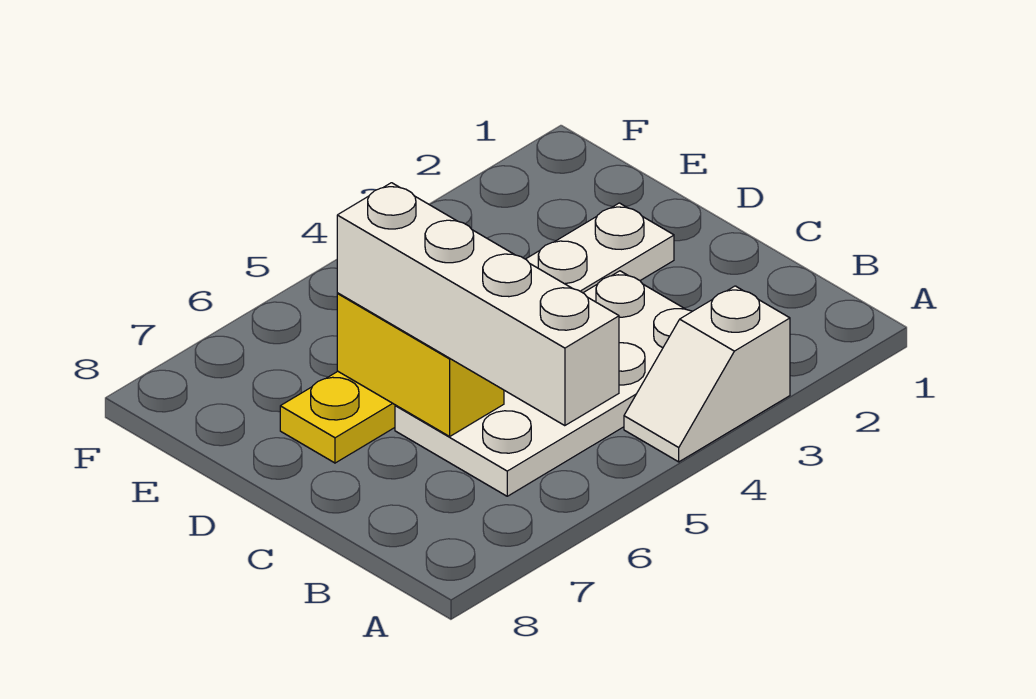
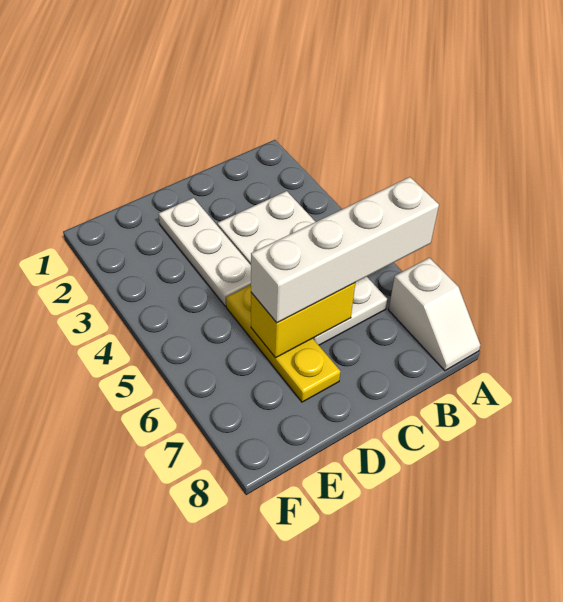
white slope A3:A4 level 1 top 3 -> white slope A7:A8 level 1 top 7

